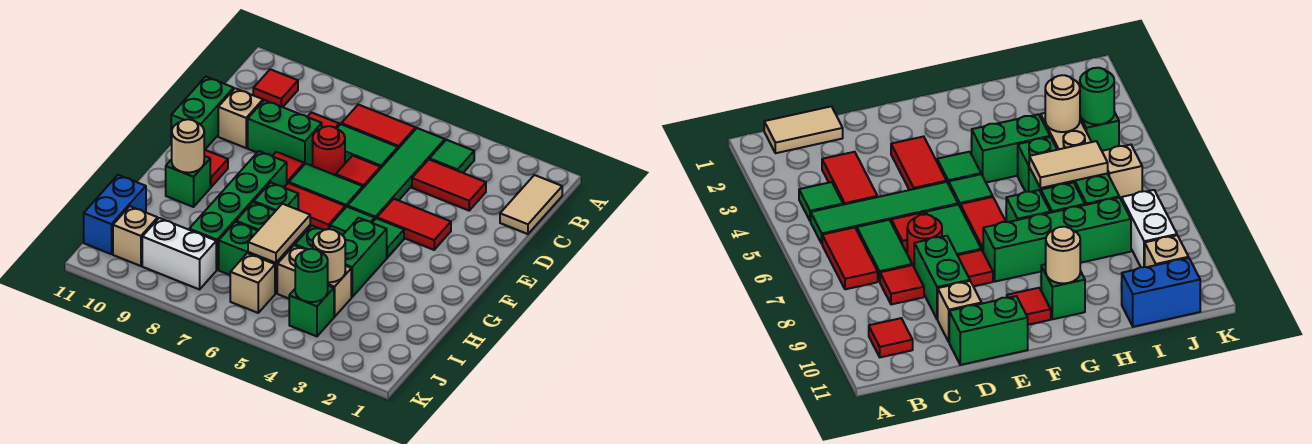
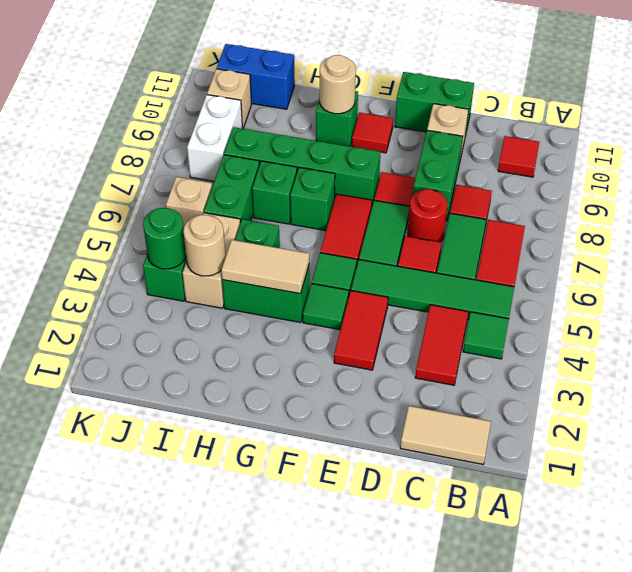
tan tile H6:I6 level 2 -> tan tile G4:H4 level 2

